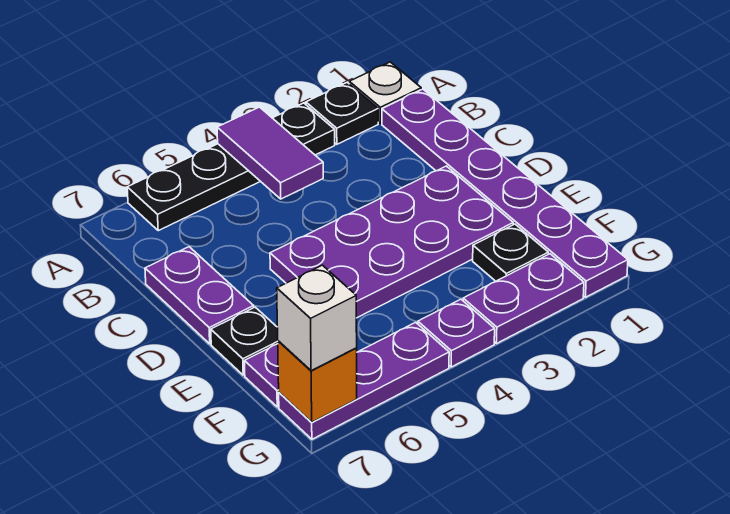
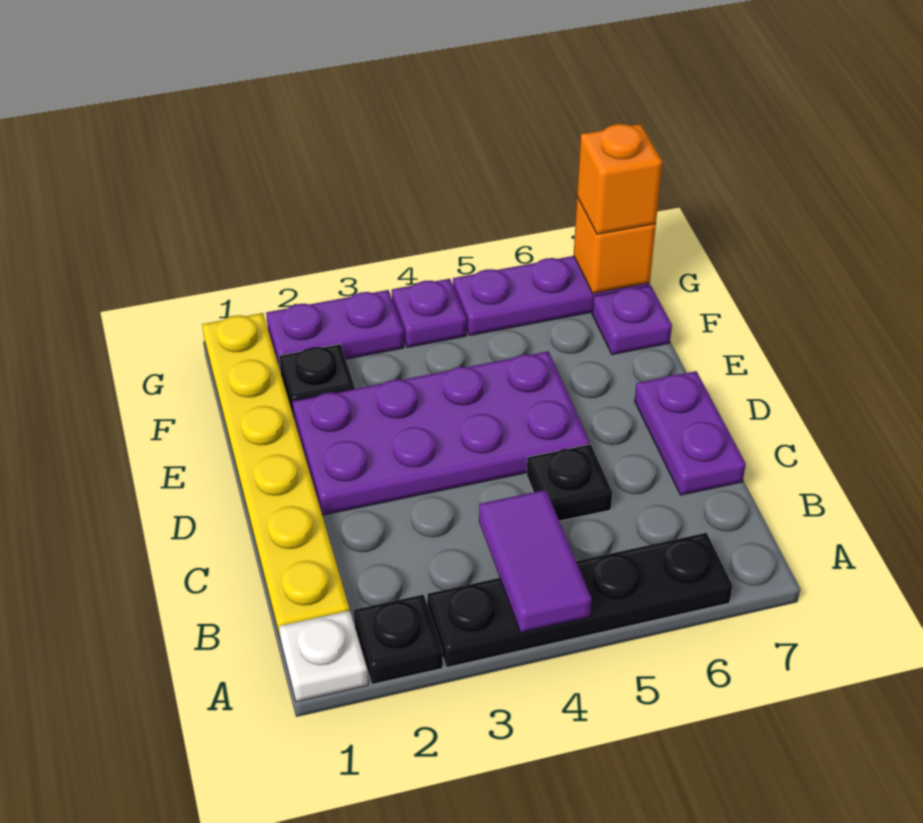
purple plate B1:G1 level 1 -> yellow plate B1:G1 level 1
black plate E7 level 1 -> black plate C5 level 1
white brick G7 level 3 -> orange brick G7 level 3

